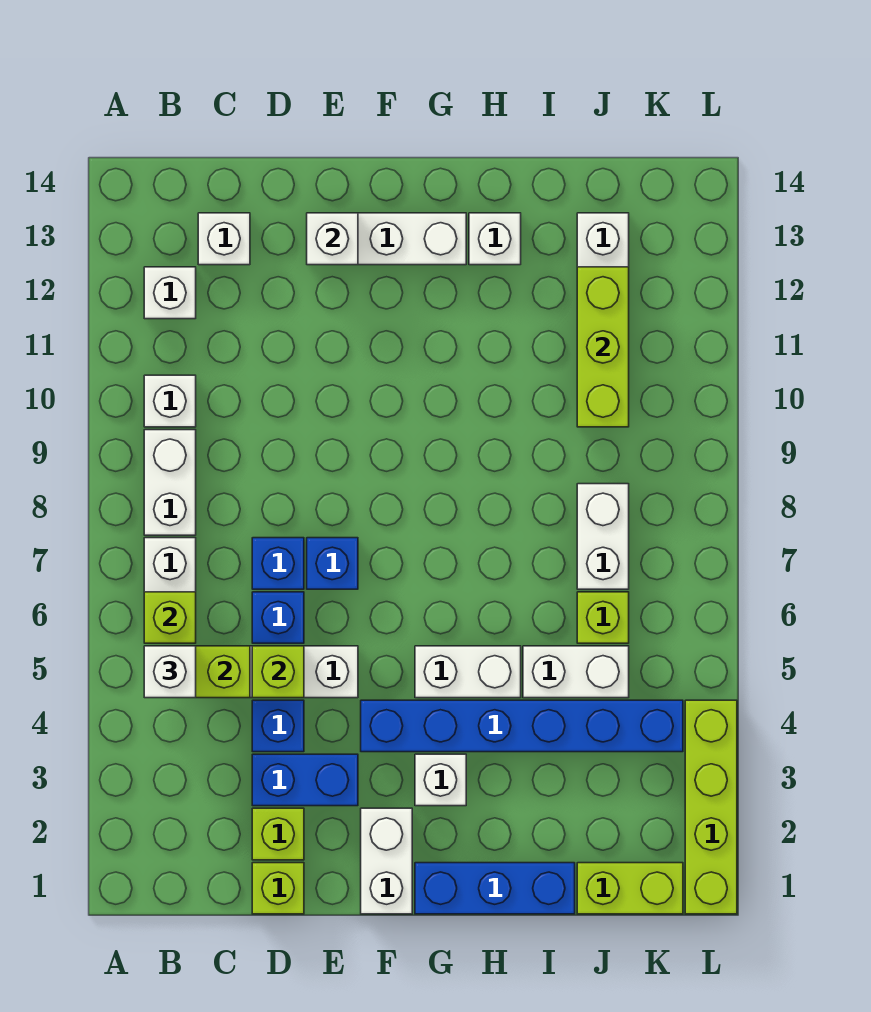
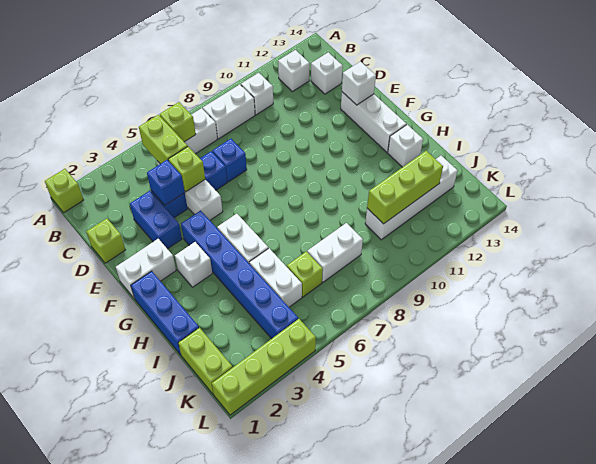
white brick B5 level 3 -> none
lime brick D2 level 1 -> lime brick A1 level 1
blue brick E7 level 1 -> blue brick D4 level 2

